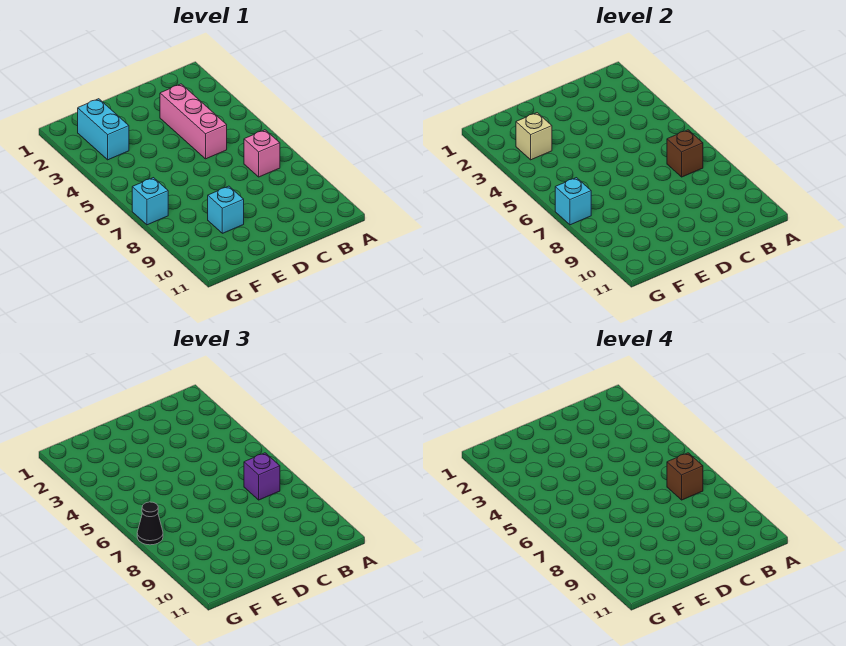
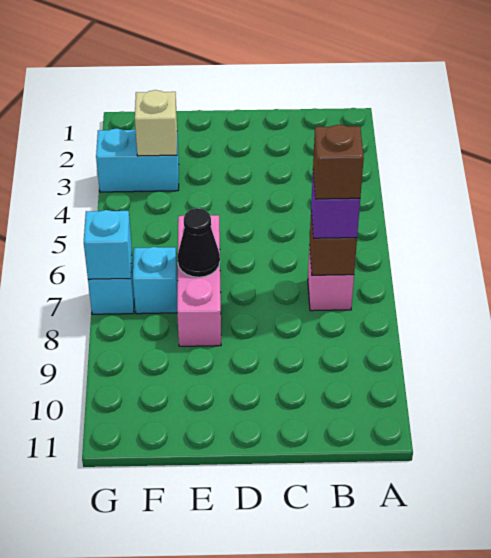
pink brick C3:C5 level 1 -> pink brick E6:E8 level 1
cyan brick E9 level 1 -> cyan brick F7 level 1
cyan brick F2:F3 level 1 -> cyan brick F3:G3 level 1
black cone G7 level 3 -> black cone E7 level 2

